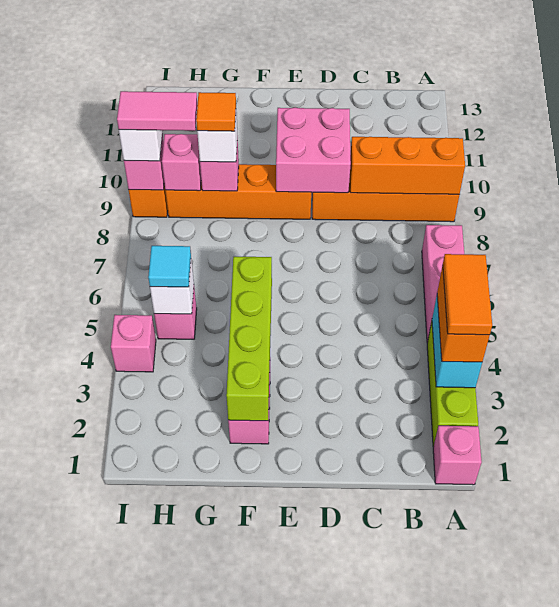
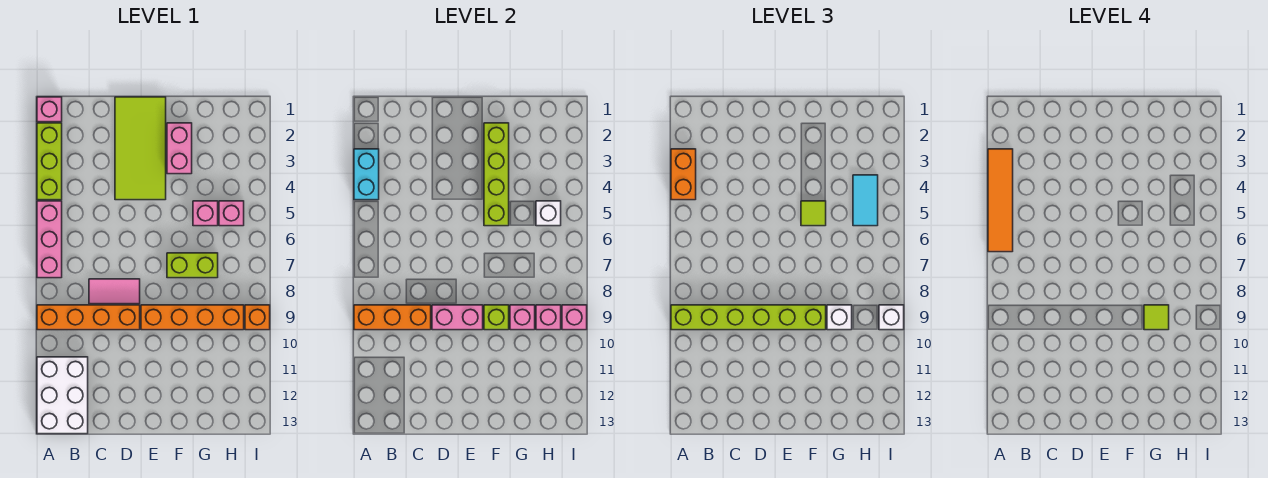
orange tile A3:A4 level 4 -> orange tile A3:A6 level 4
none -> lime brick A9:F9 level 3
none -> white brick A11:B13 level 1
none -> lime tile D1:E4 level 1
pink brick D9:E10 level 2 -> pink brick D9:E9 level 2
none -> lime tile F5 level 3
none -> lime brick F7:G7 level 1
none -> lime brick F9 level 2
orange tile G9 level 4 -> lime tile G9 level 4
cyan tile H5 level 3 -> cyan tile H4:H5 level 3
pink tile H9:I9 level 4 -> pink tile C8:D8 level 1
pink brick I4 level 1 -> pink brick G5 level 1

